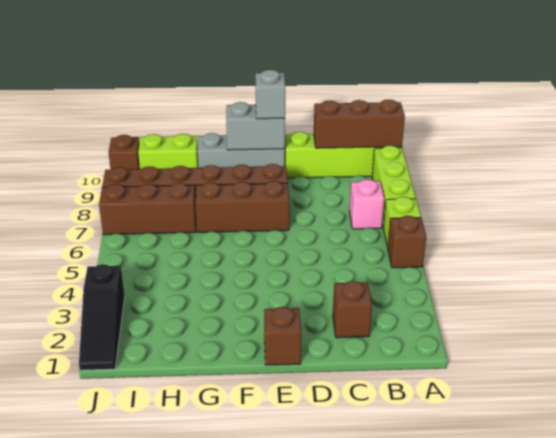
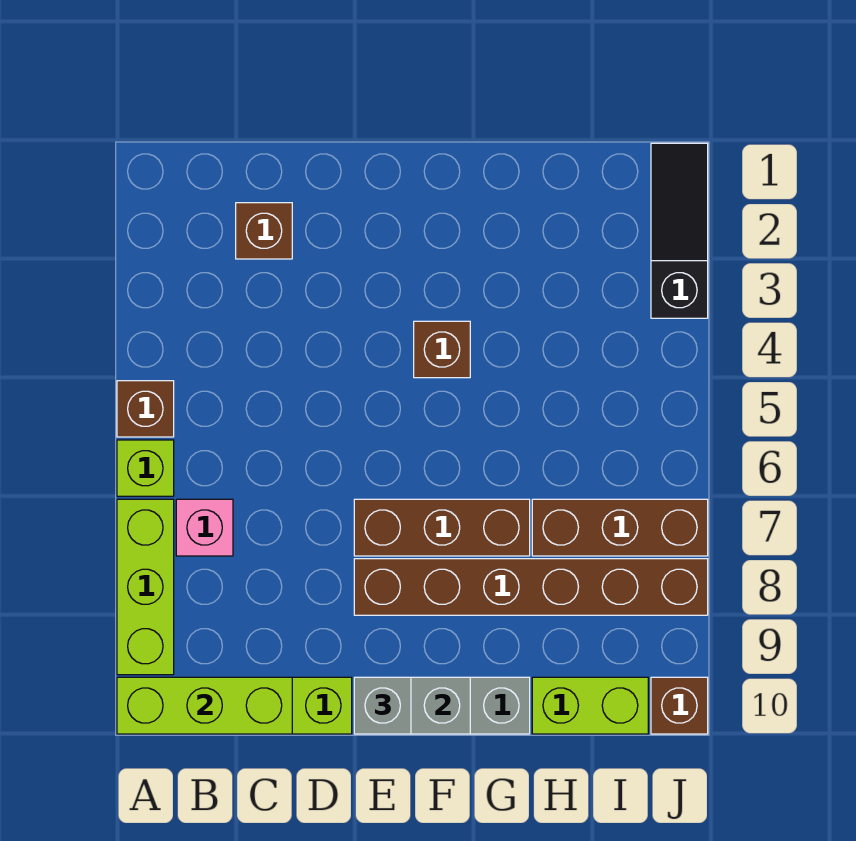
brown brick A10:C10 level 2 -> lime brick A10:C10 level 2
brown brick E1 level 1 -> brown brick F4 level 1

